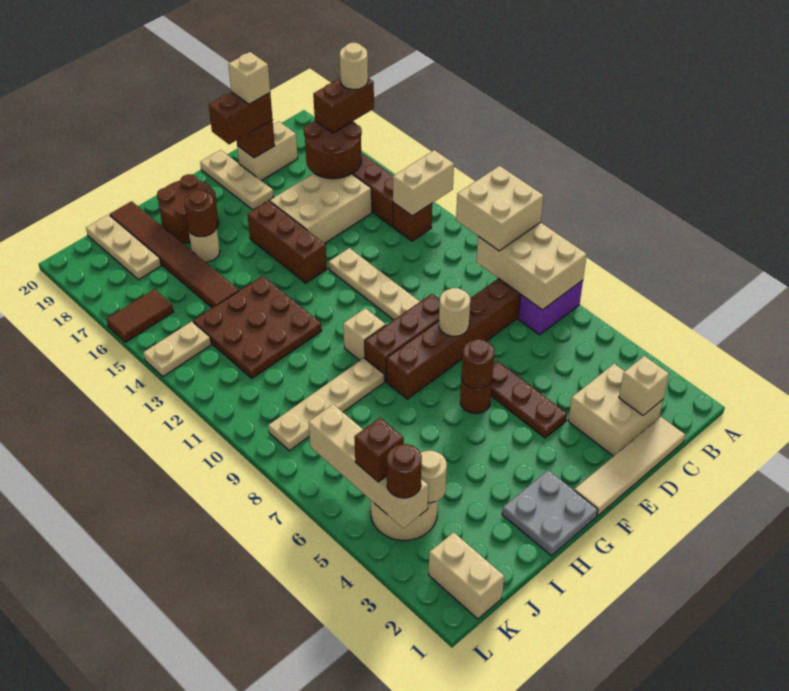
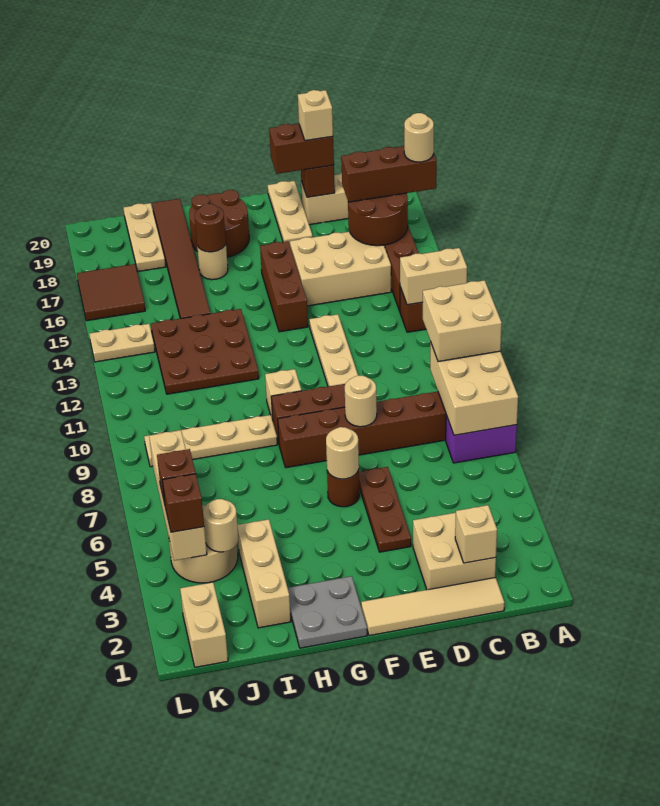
brown brick A17:B17 level 3 -> brown brick A17:C17 level 3
brown round brick F6 level 2 -> tan round brick F6 level 2
none -> tan brick I2:I4 level 1
brown round brick K4 level 3 -> brown brick K4 level 3
brown tile K16:L16 level 1 -> brown tile K16:L17 level 1

